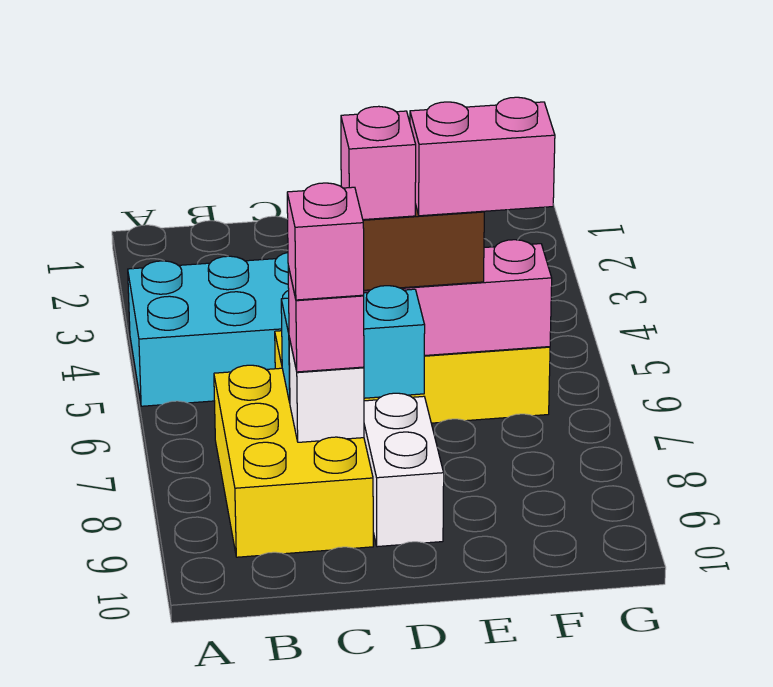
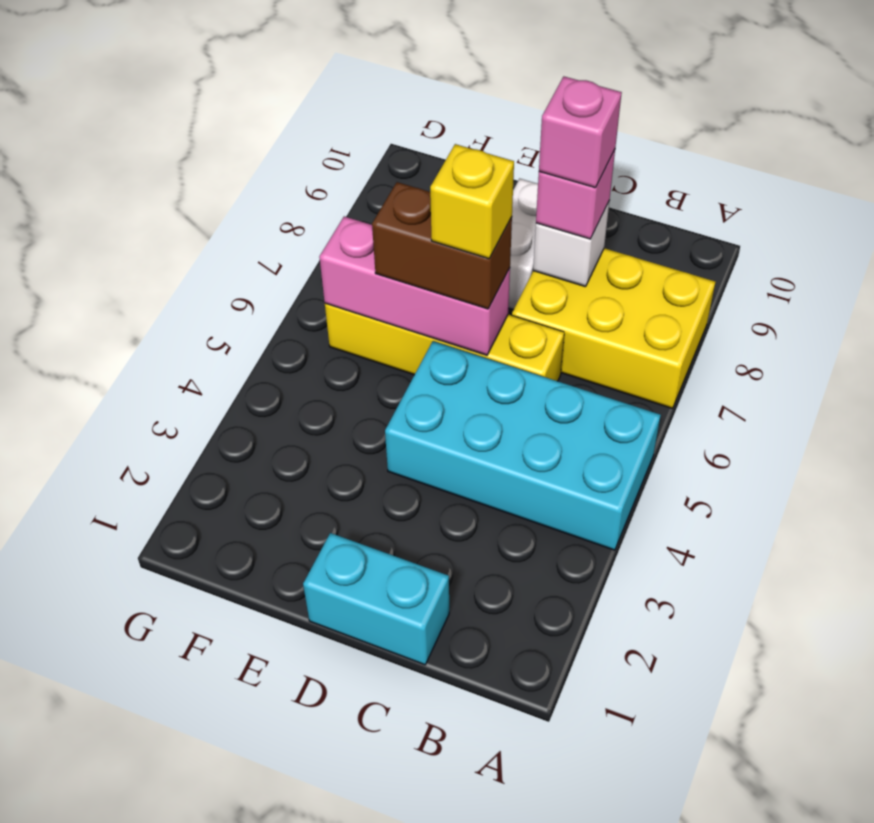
yellow brick B7:C9 level 1 -> yellow brick A7:C8 level 1
cyan brick C7:D7 level 2 -> cyan brick C1:D1 level 1
pink brick D6 level 4 -> yellow brick D6 level 4
pink brick E6:F6 level 4 -> none

